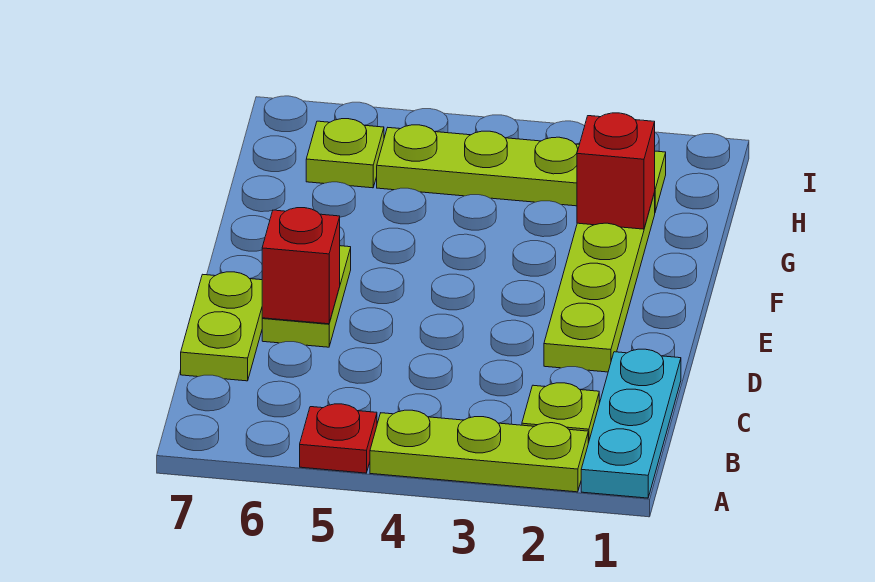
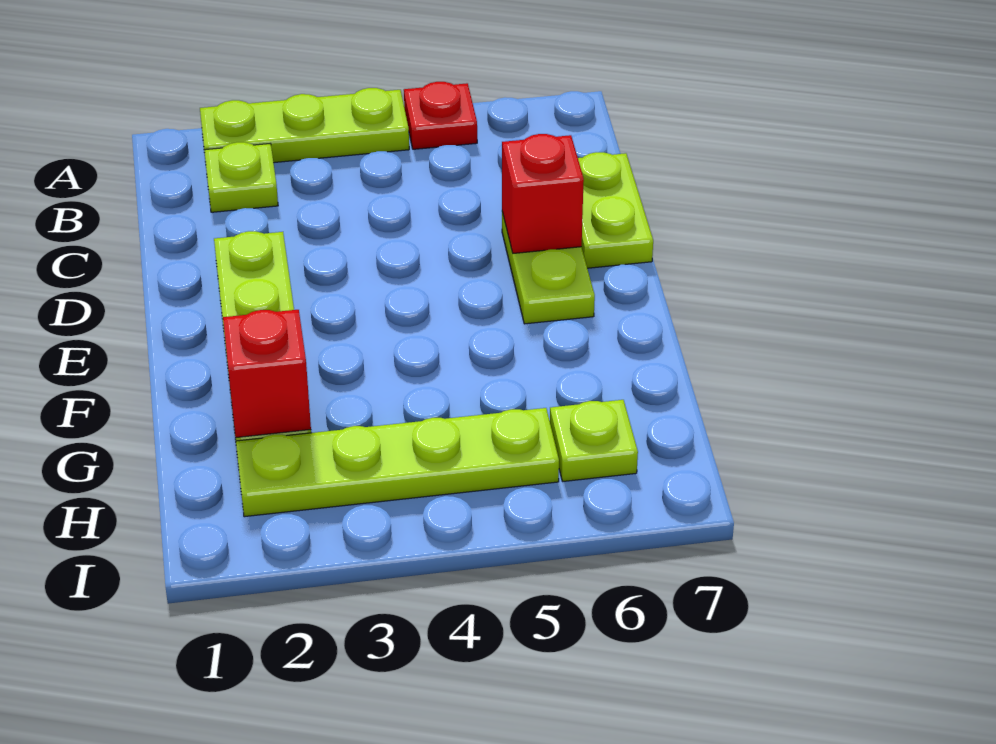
cyan plate A1:C1 level 1 -> none

